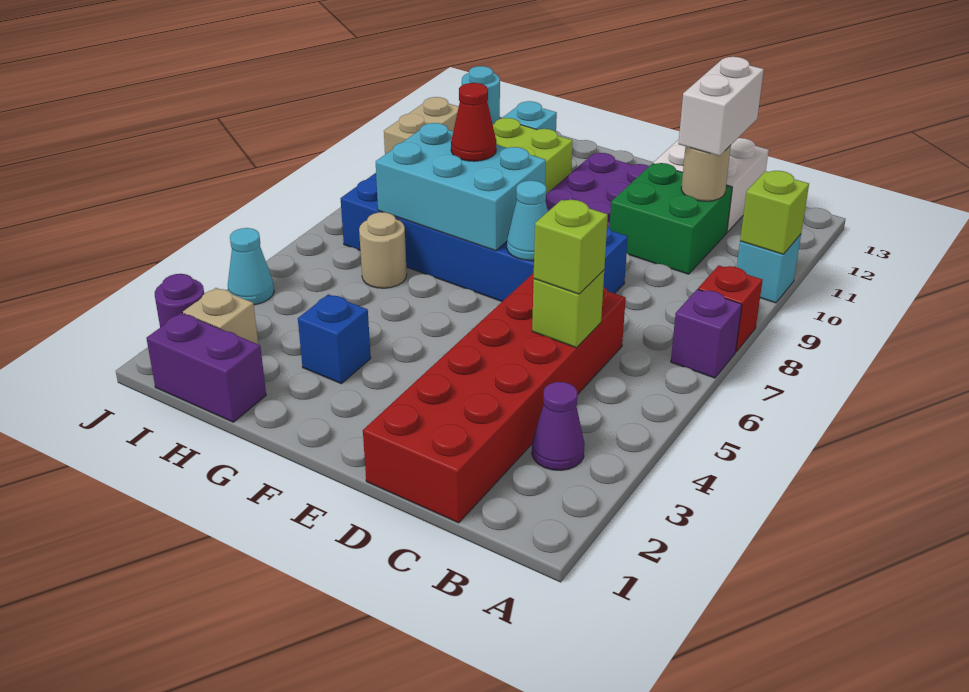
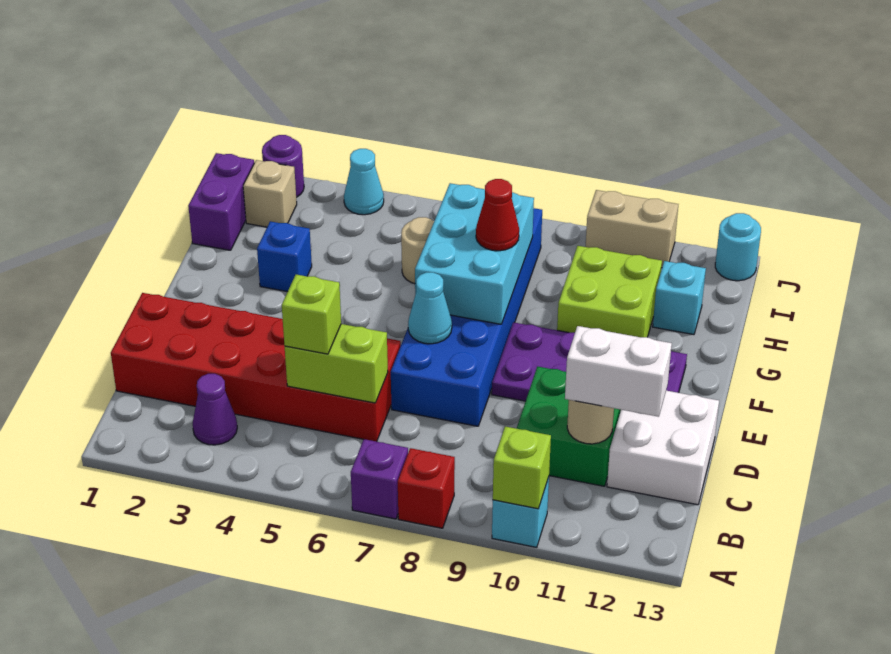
lime brick C5 level 2 -> lime brick C5:C6 level 2

